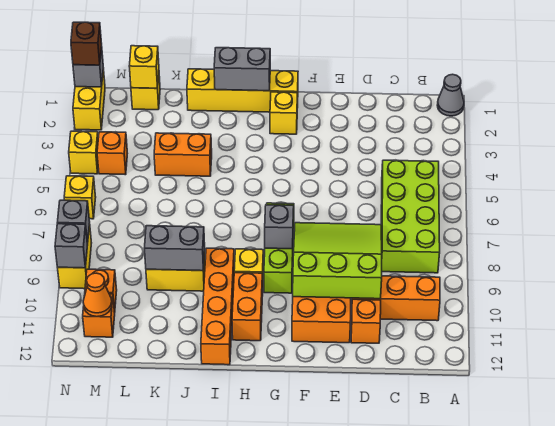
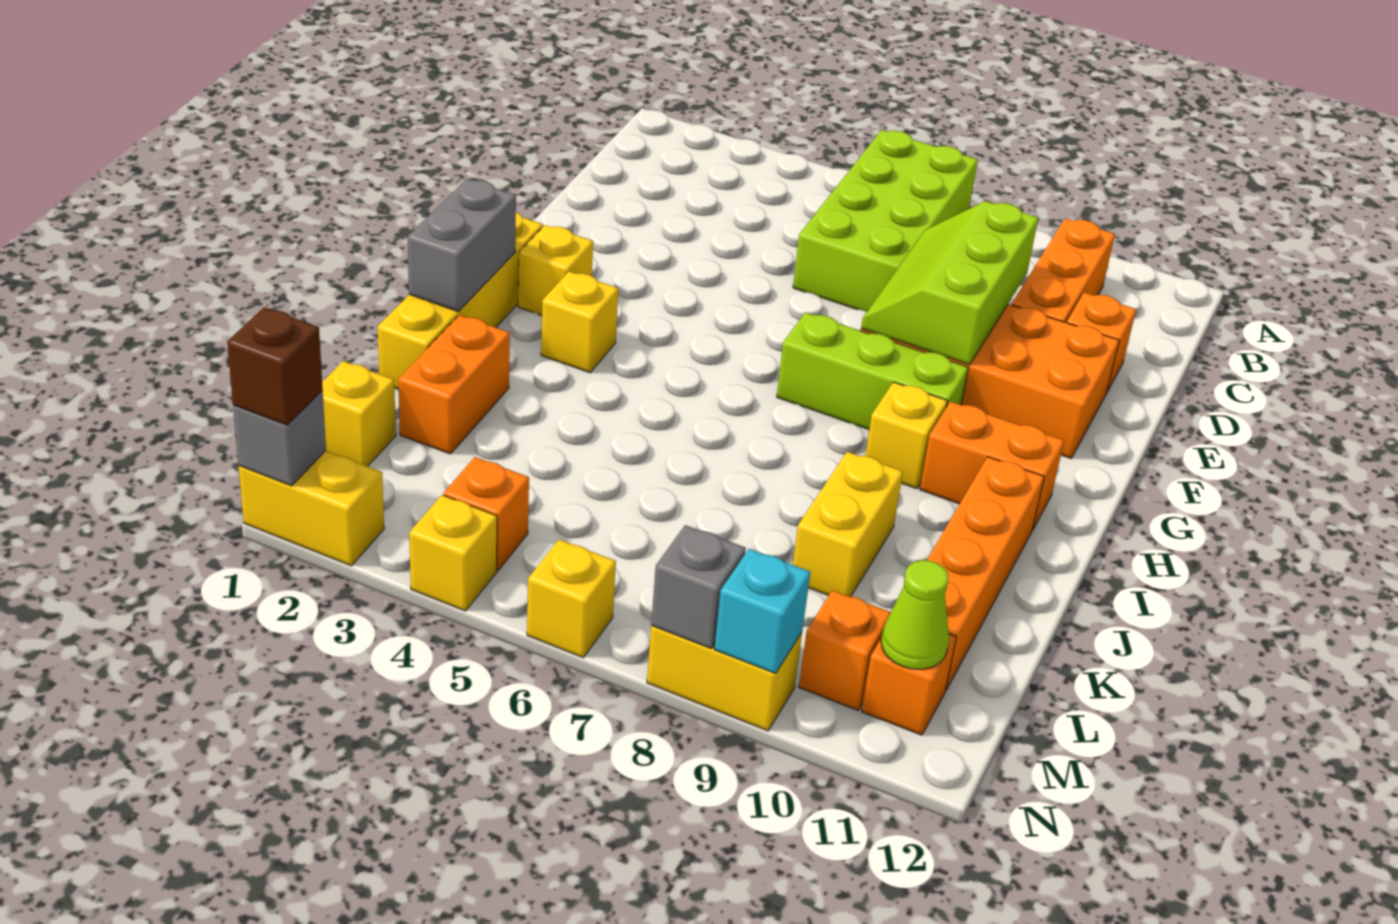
grey cone A1 level 1 -> none
lime brick B5:C8 level 1 -> lime brick A6:D7 level 1
lime slope D8:F10 level 2 top 10 -> lime slope D8:F9 level 2 top 9
grey brick G8 level 2 -> none
orange brick I9:I12 level 1 -> orange brick I11:L11 level 1
orange brick J4:K4 level 1 -> orange brick J2:K2 level 1
grey brick J9:K9 level 2 -> none
yellow brick L1 level 2 -> yellow brick H3 level 1
orange cone M11 level 2 -> lime cone M11 level 2
grey brick N9 level 2 -> cyan brick N9 level 2

